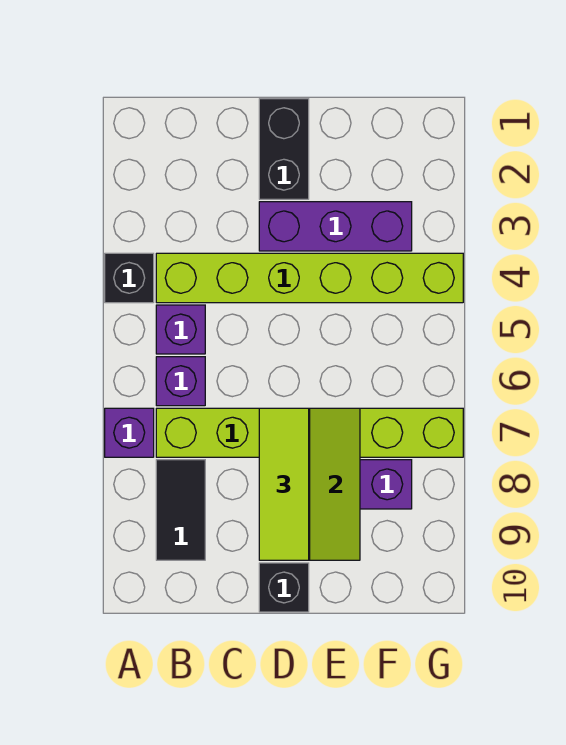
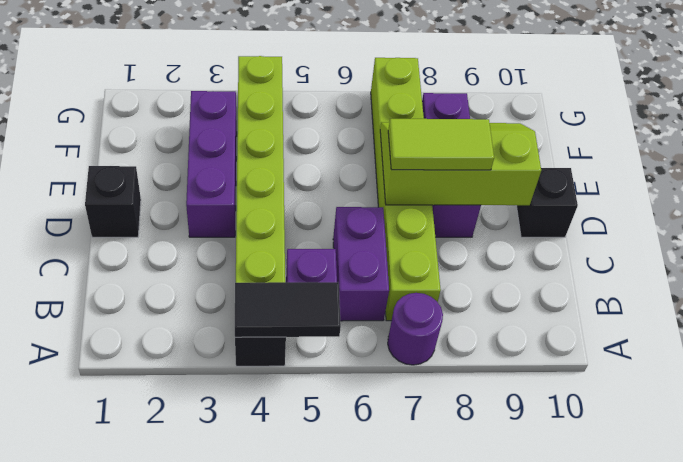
purple brick A7 level 1 -> purple round brick A7 level 1
purple brick B6 level 1 -> purple brick B6:C6 level 1
black tile B8:B9 level 1 -> black tile A4:A5 level 2
black brick D1:D2 level 1 -> black brick D1 level 1
lime tile D7:D9 level 3 -> lime tile D7:D8 level 3

